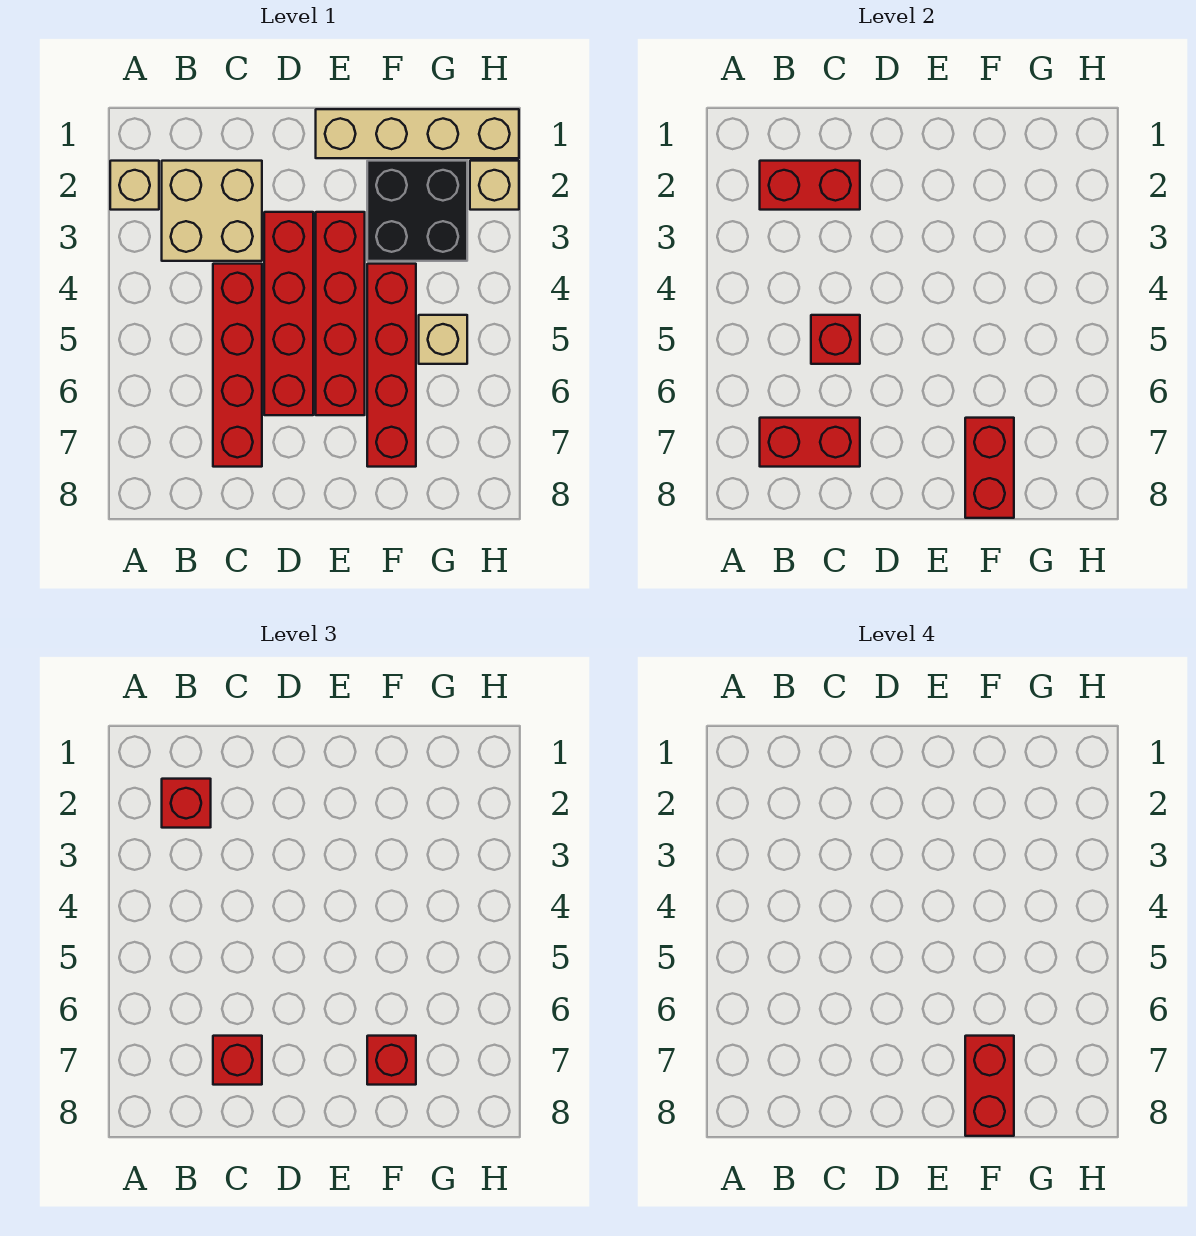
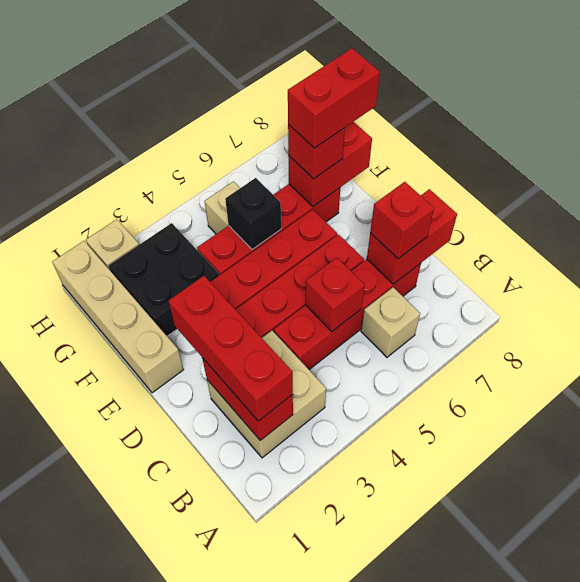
tan brick A2 level 1 -> tan brick B6 level 1
red brick B2 level 3 -> red brick B2:D2 level 3
red brick B7:C7 level 2 -> red brick C7:C8 level 2
none -> black brick F5 level 2

